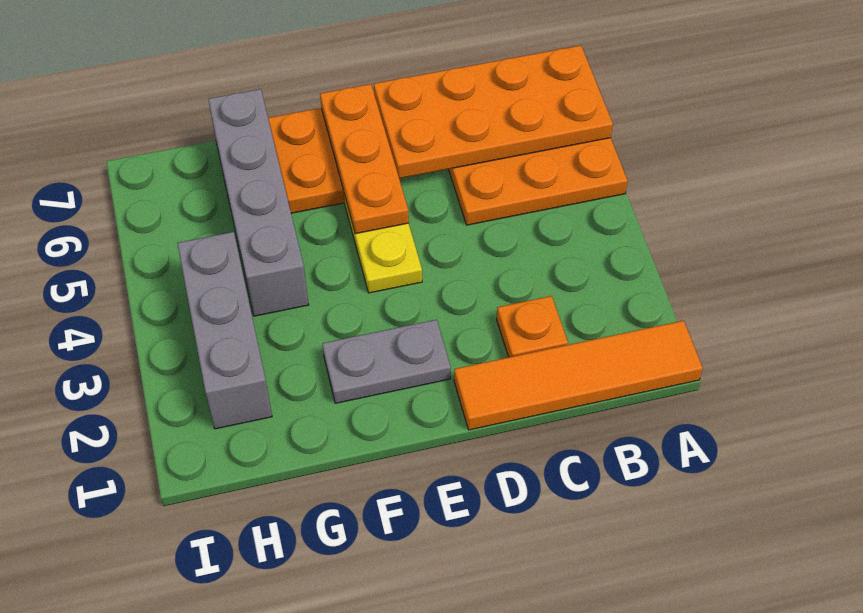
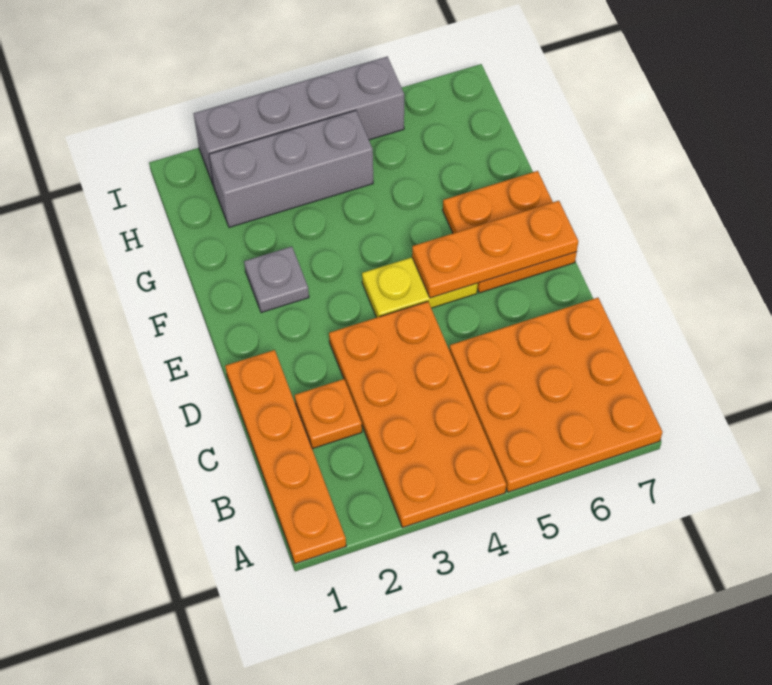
orange tile A1:D1 level 1 -> orange plate A1:D1 level 1
orange plate A6:D7 level 2 -> orange plate A3:D4 level 1
grey plate E2:F2 level 1 -> grey plate F2 level 1
grey brick G4:G7 level 1 -> grey brick I2:I5 level 1

